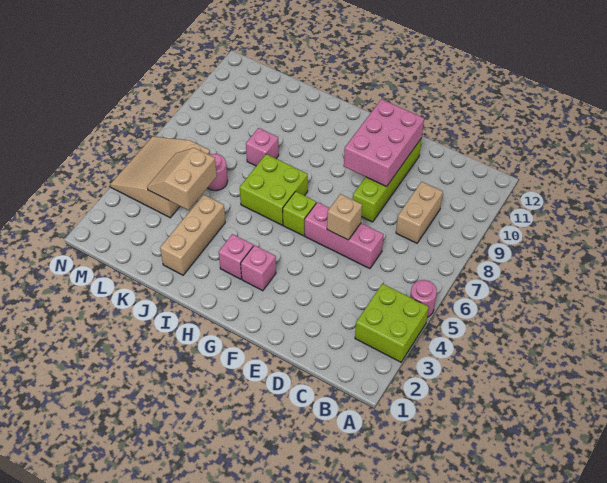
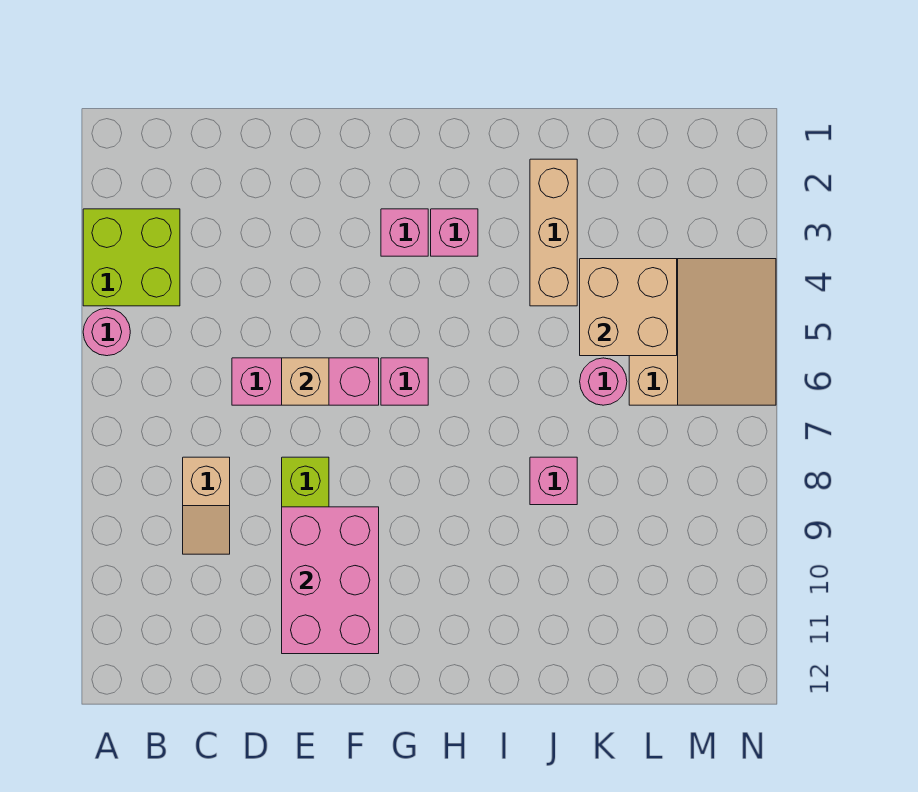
tan brick C8:C9 level 1 -> tan slope C8:C9 level 1 top 8
lime brick G6 level 1 -> pink brick G6 level 1
lime brick H6:I7 level 1 -> none
tan slope K4:L5 level 2 top K -> tan brick K4:L5 level 2

